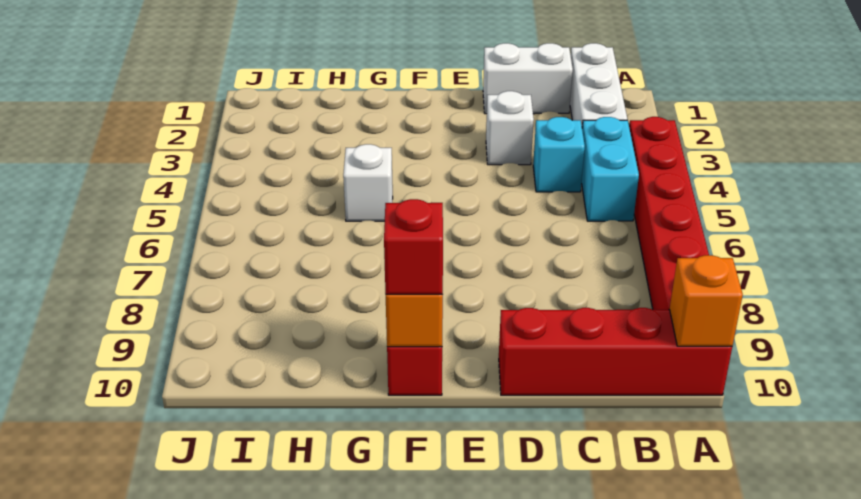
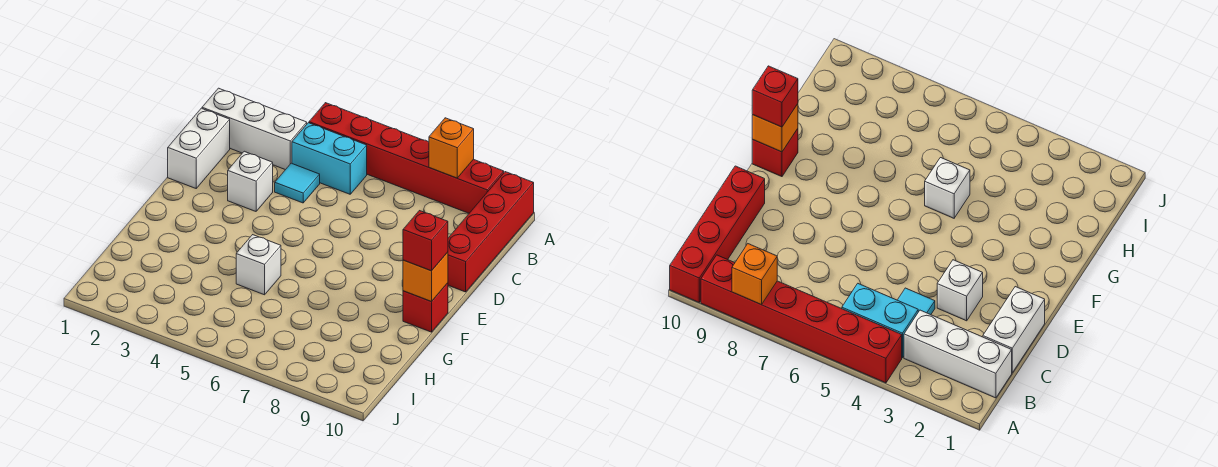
orange brick A10 level 2 -> orange brick A8 level 2
cyan brick C4 level 1 -> cyan tile C4 level 1

